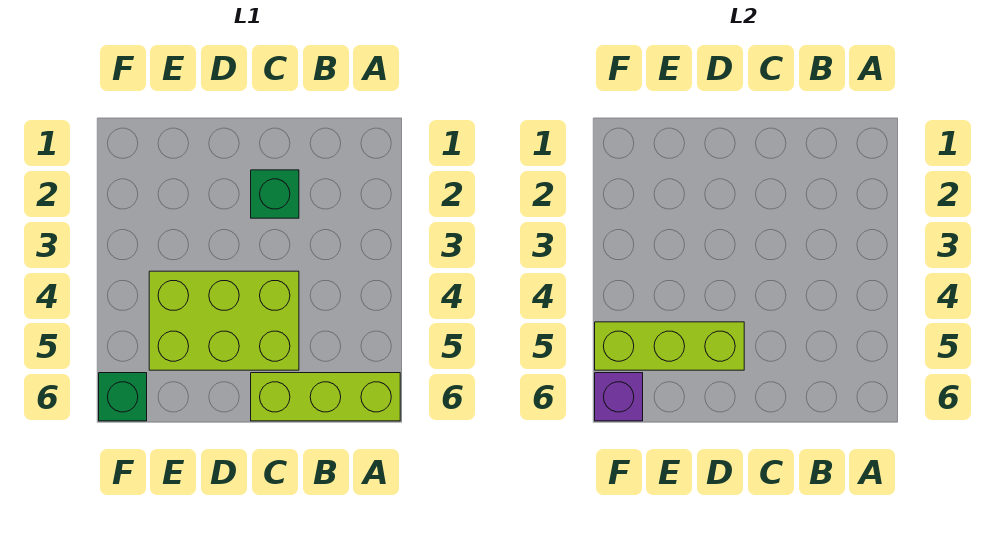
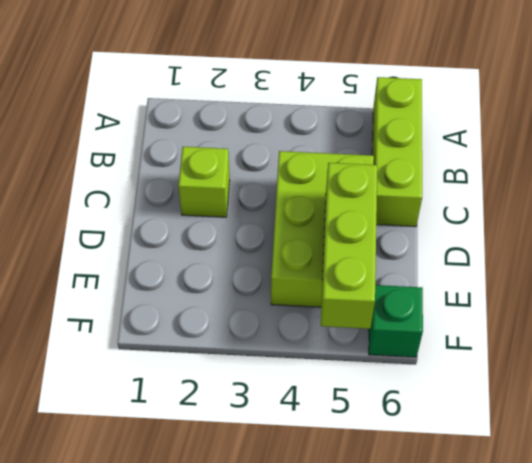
green brick C2 level 1 -> lime brick C2 level 1
purple brick F6 level 2 -> none

